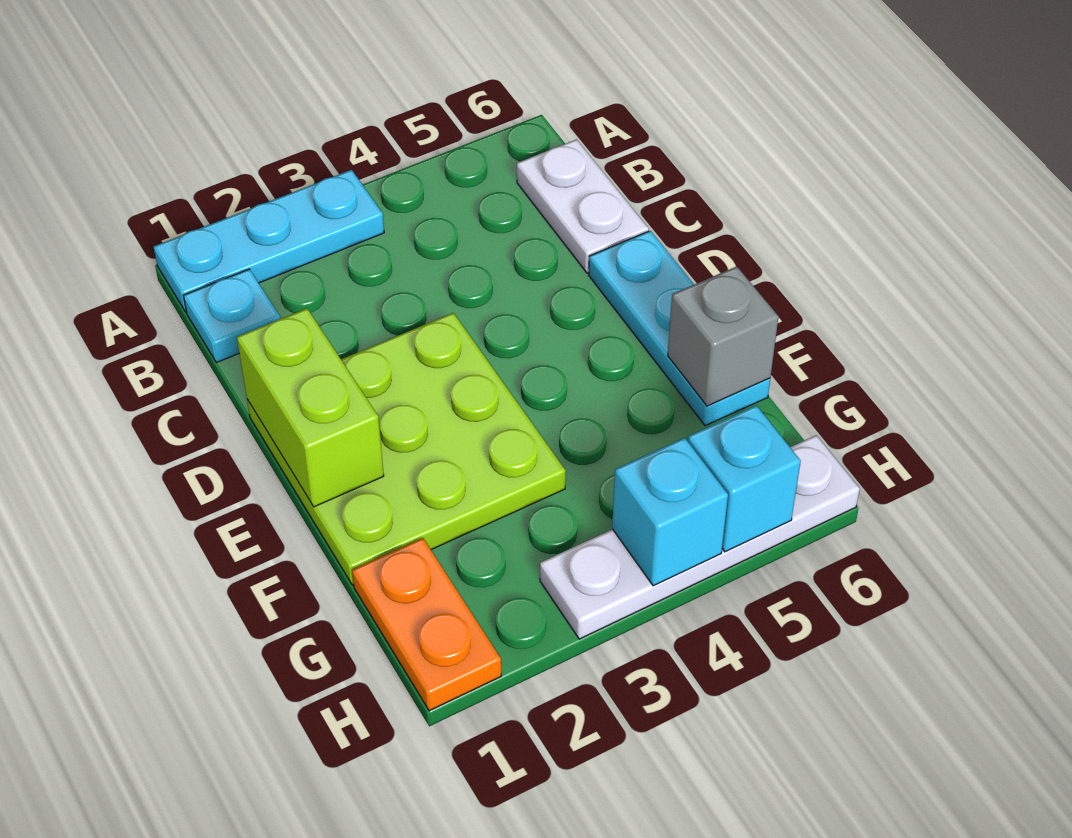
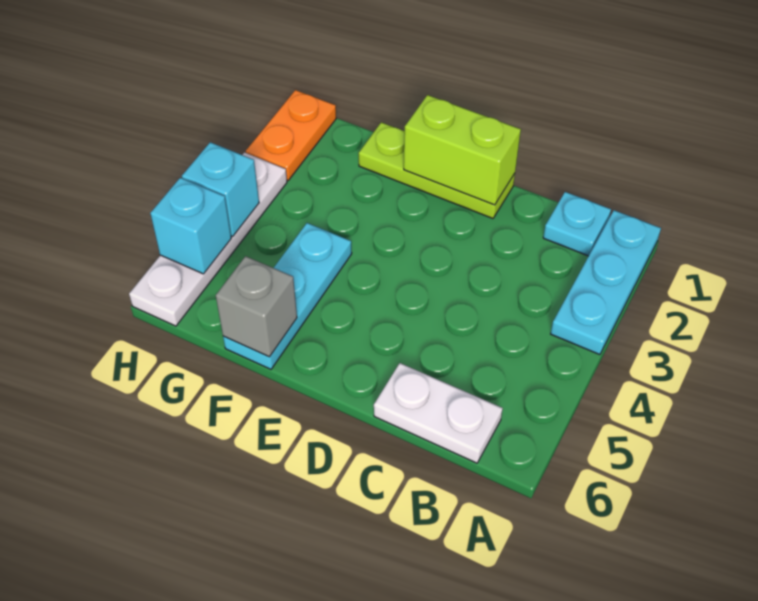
lime plate D1:F3 level 1 -> lime plate D1:F1 level 1
cyan plate D6:F6 level 1 -> cyan plate F4:F6 level 1
orange plate G1:H1 level 1 -> orange plate H1:H2 level 1

